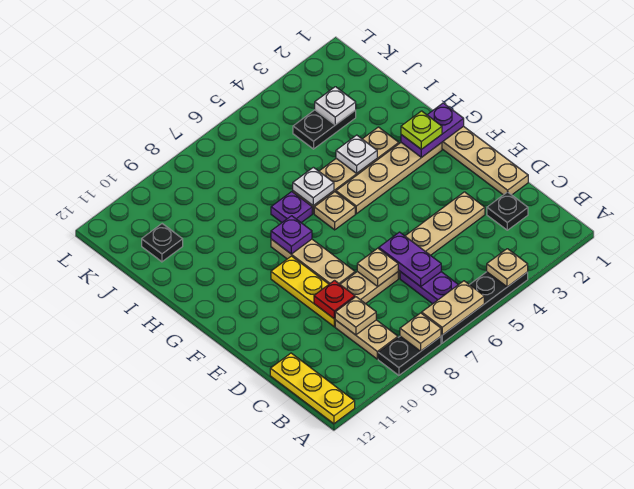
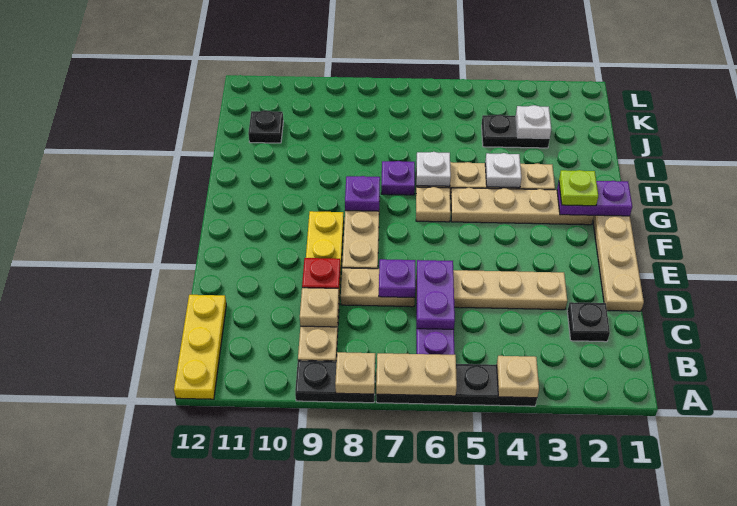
tan plate D7 level 2 -> purple plate D7 level 2

